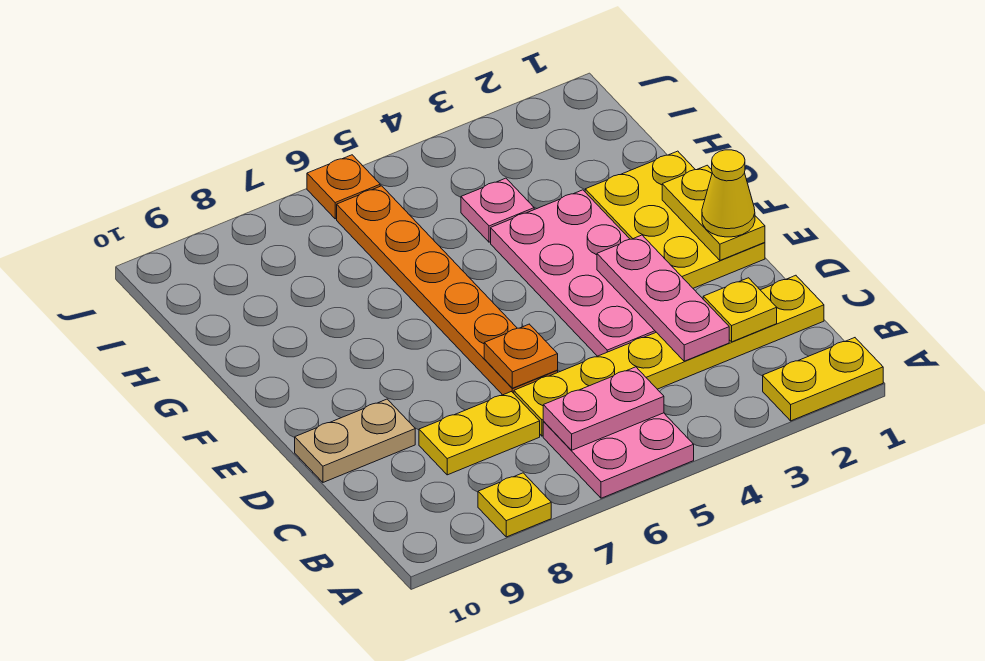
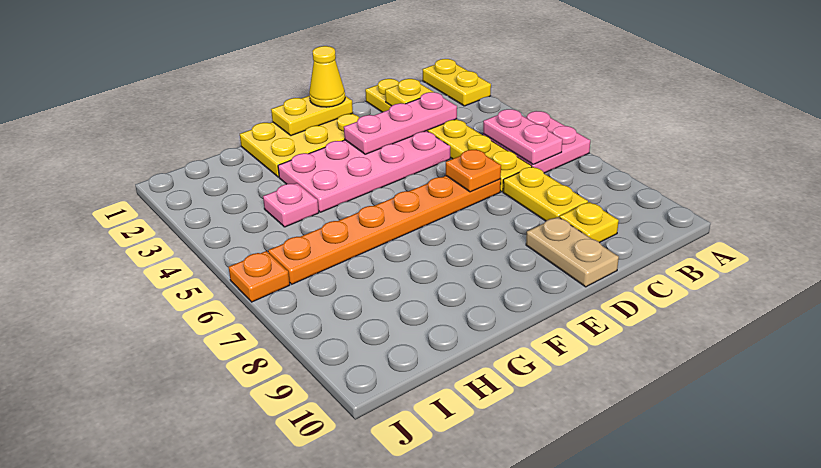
yellow plate A8 level 1 -> yellow plate C9 level 1

